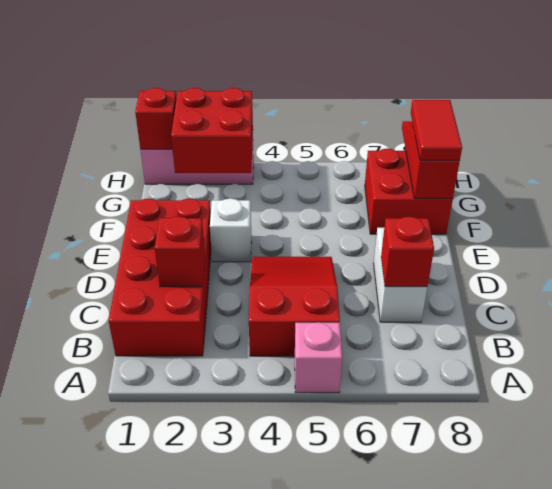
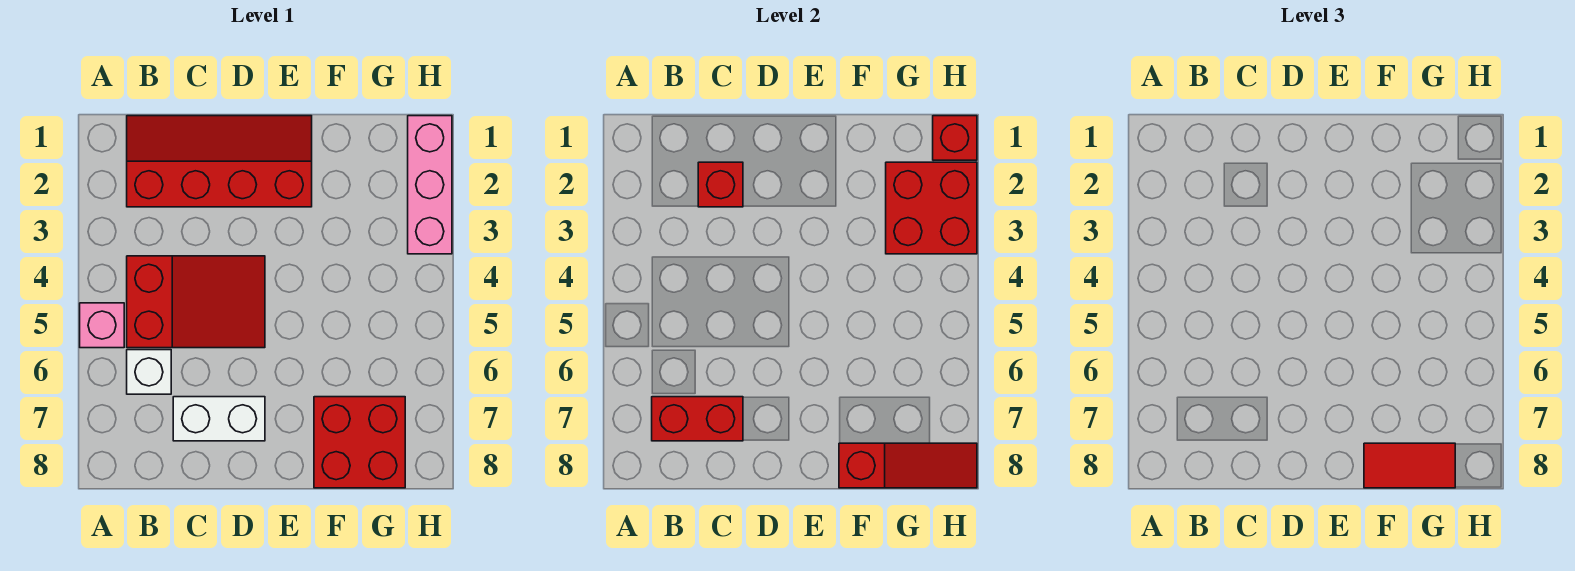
red brick B1:E2 level 1 -> red slope B1:E2 level 1 top 2
red brick C7 level 2 -> red brick B7:C7 level 2
white brick E3 level 1 -> white brick B6 level 1

